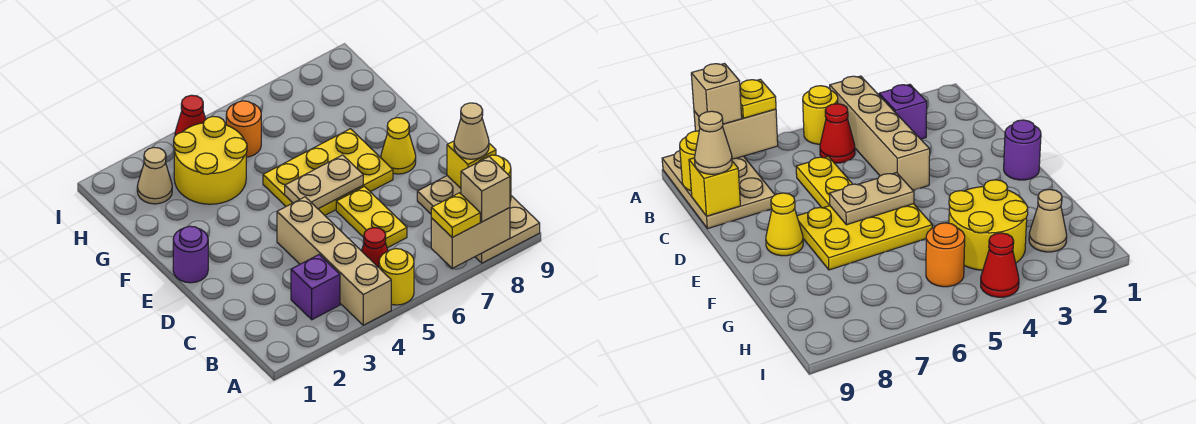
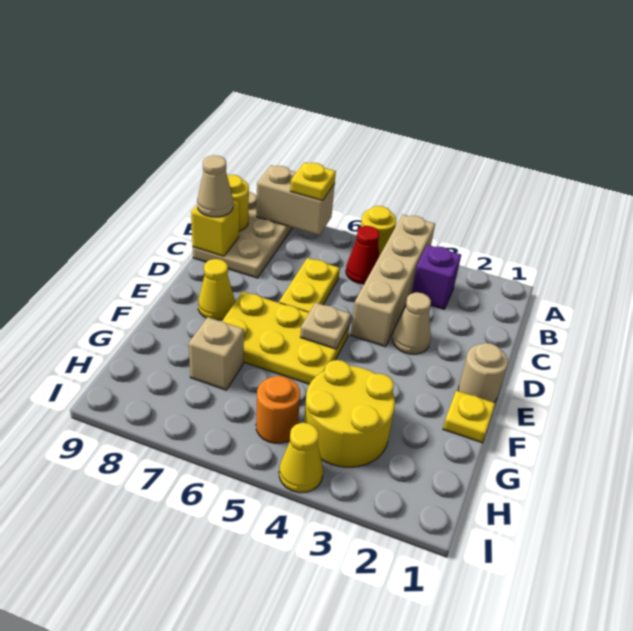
tan brick A8 level 3 -> tan brick G7 level 1
purple round brick E1 level 1 -> tan round brick E1 level 1
tan plate E5:E6 level 2 -> tan plate E5 level 2
none -> yellow plate F1 level 1
tan cone H2 level 1 -> tan cone D3 level 1
red cone I4 level 1 -> yellow cone I4 level 1

